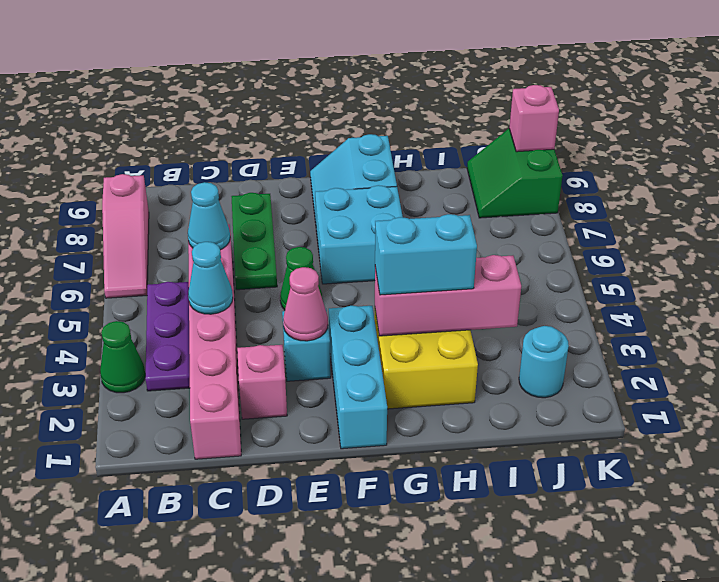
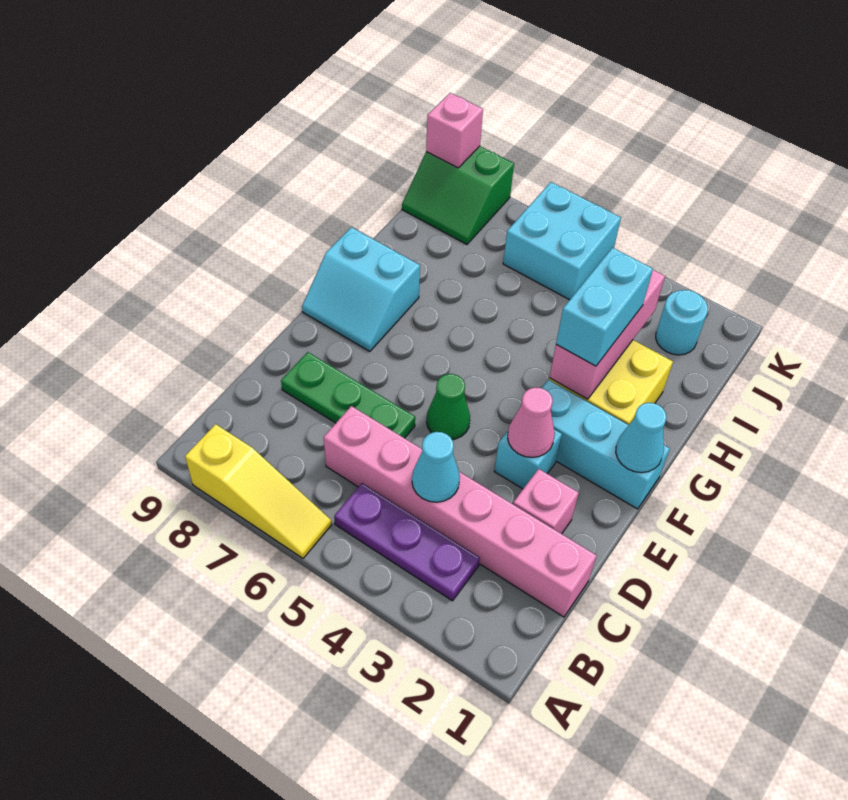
green cone A3 level 1 -> none
pink slope A6:A8 level 1 top 8 -> yellow slope A6:A8 level 1 top 8
cyan cone C6 level 2 -> cyan cone F1 level 2
cyan brick F6:G7 level 1 -> cyan brick J5:K6 level 1

